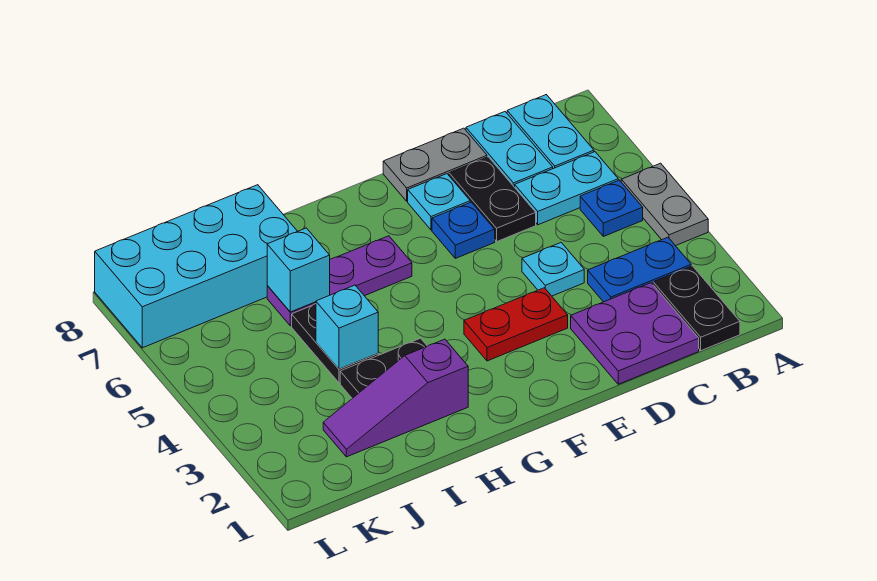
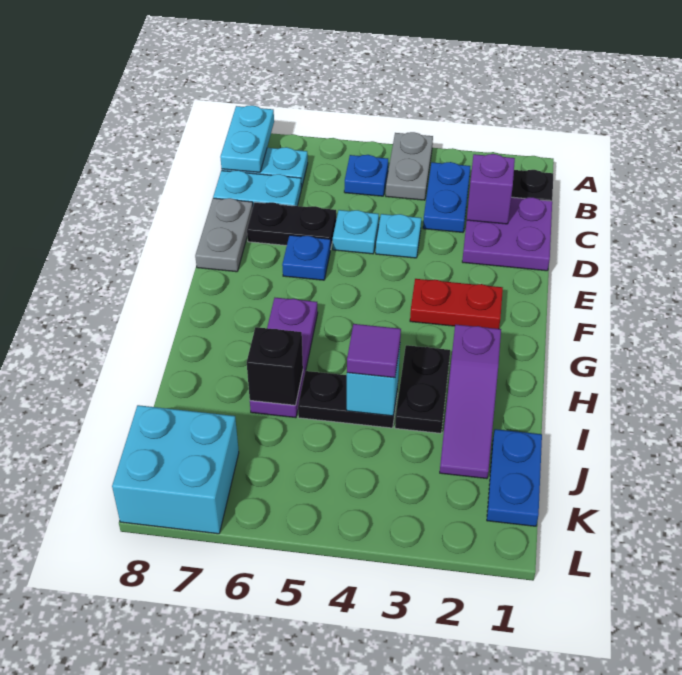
grey plate A4:A5 level 1 -> grey plate A4:B4 level 1
cyan plate B6:C6 level 1 -> cyan plate A8:B8 level 2
none -> purple brick C2 level 2
red plate E3:F3 level 1 -> red plate F2:F3 level 1
cyan plate E7 level 1 -> cyan plate D5 level 1
none -> purple tile I4 level 3
cyan brick I6 level 2 -> black brick I6 level 2
cyan brick I7:L8 level 1 -> cyan brick K7:L8 level 1
none -> blue plate J1:K1 level 1

